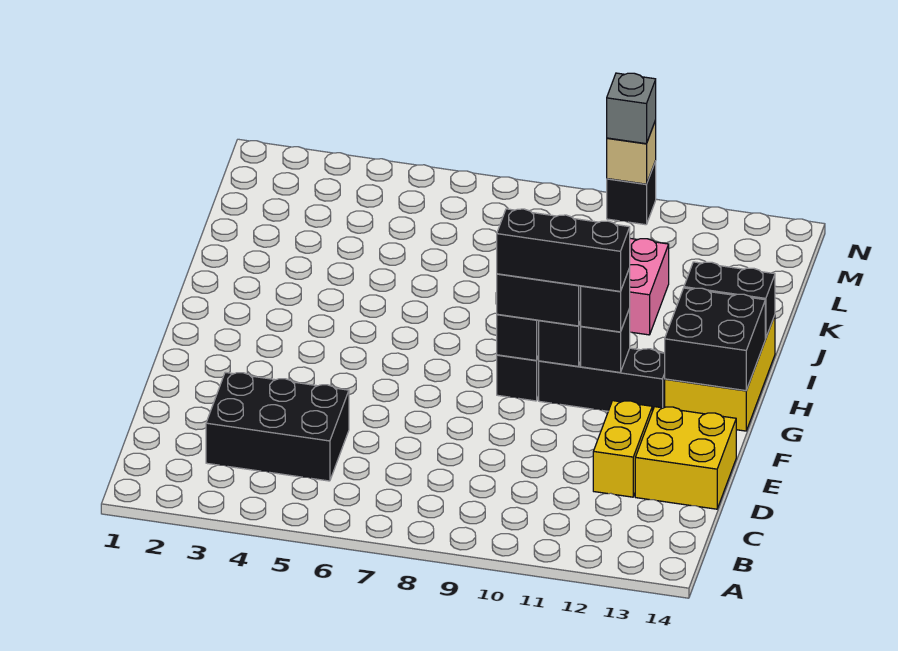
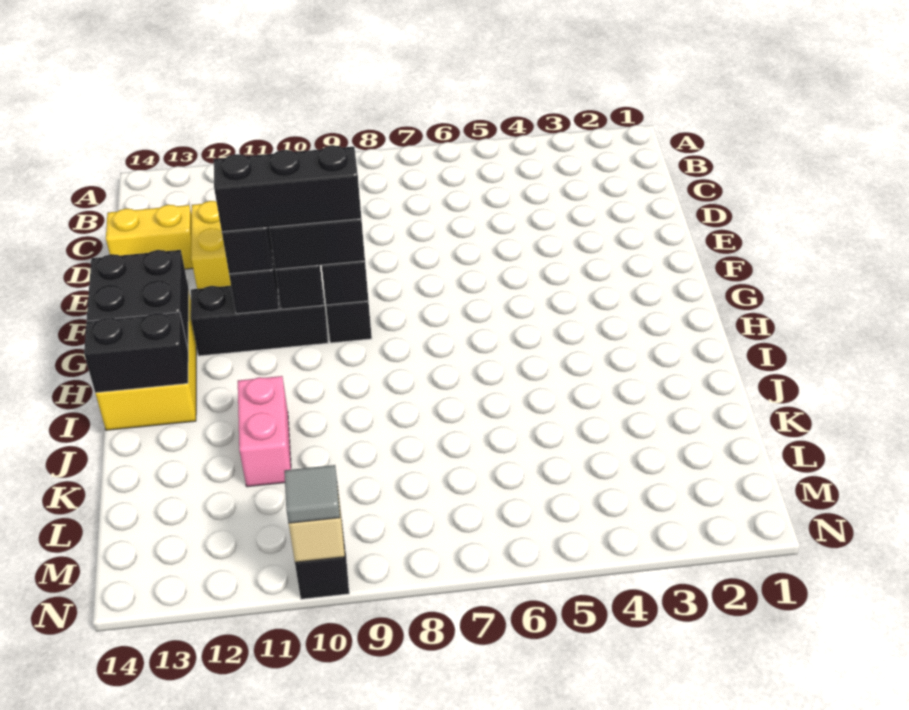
black brick C3:D5 level 1 -> none
yellow brick D13:E14 level 1 -> yellow brick D13:D14 level 1
grey brick N10 level 3 -> grey tile N10 level 3

